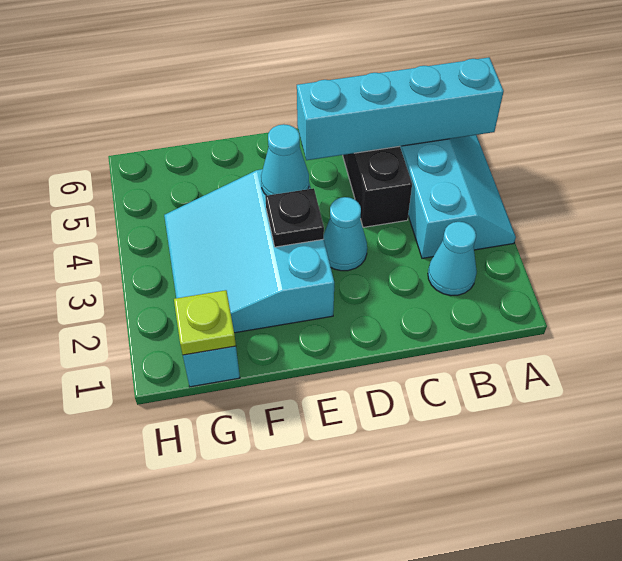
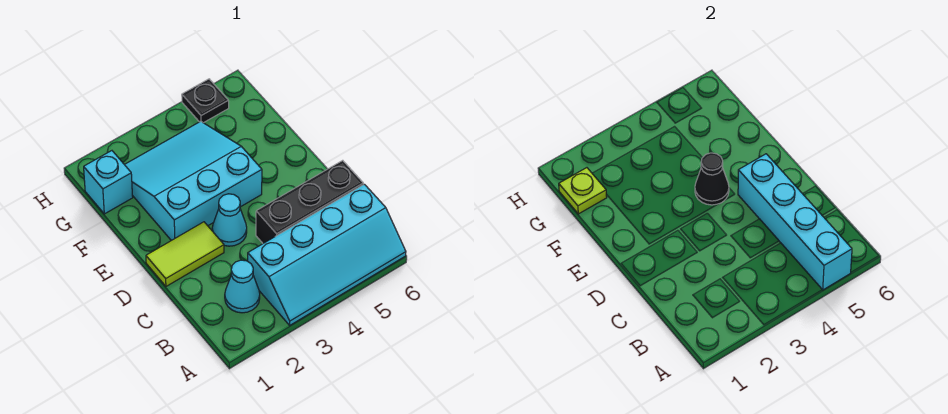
none -> lime tile D1:D2 level 1
black plate E3 level 2 -> black plate H5 level 1
cyan cone E4 level 2 -> black cone E4 level 2

